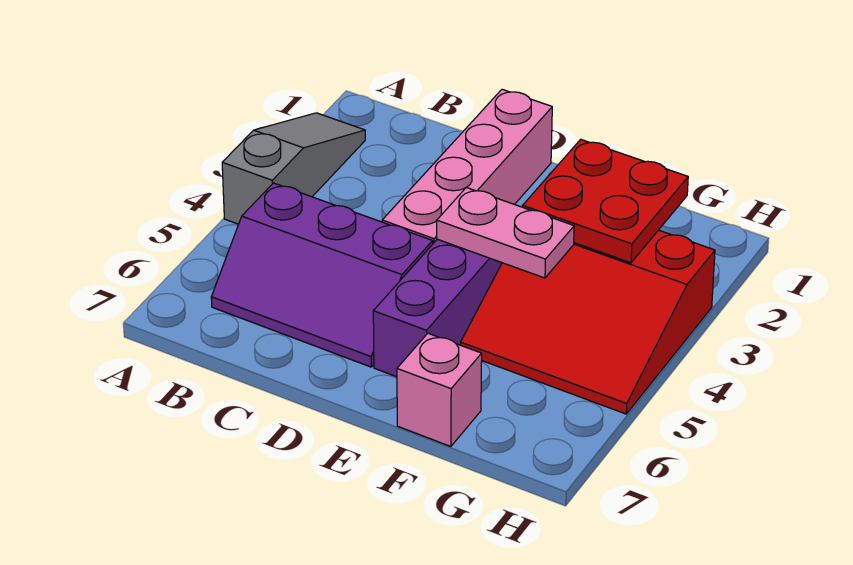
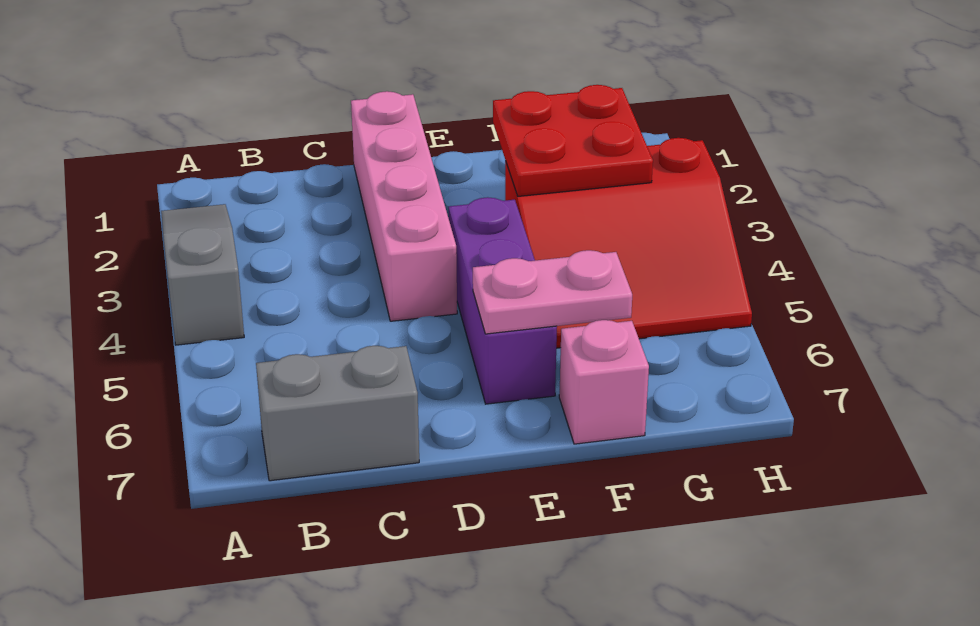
purple slope B5:D6 level 1 top 5 -> none
none -> grey brick B7:C7 level 1
pink plate E4:F4 level 2 -> pink plate E6:F6 level 2

